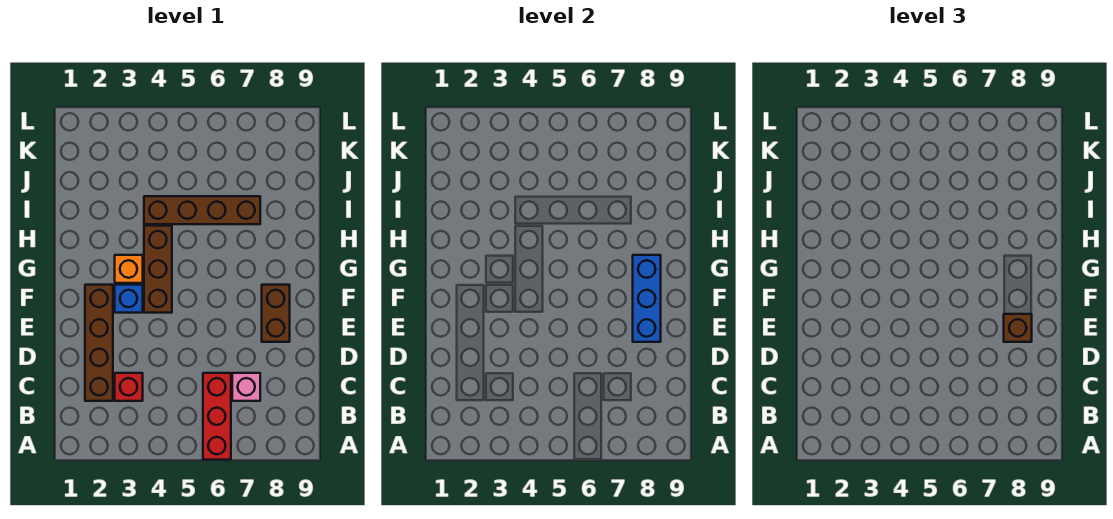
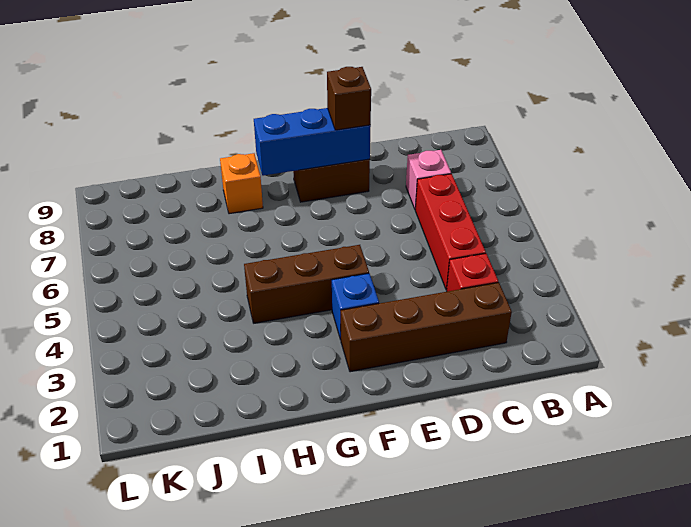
red brick A6:C6 level 1 -> red brick C4:C6 level 1
orange brick G3 level 1 -> orange brick H8 level 1
brown brick I4:I7 level 1 -> none

